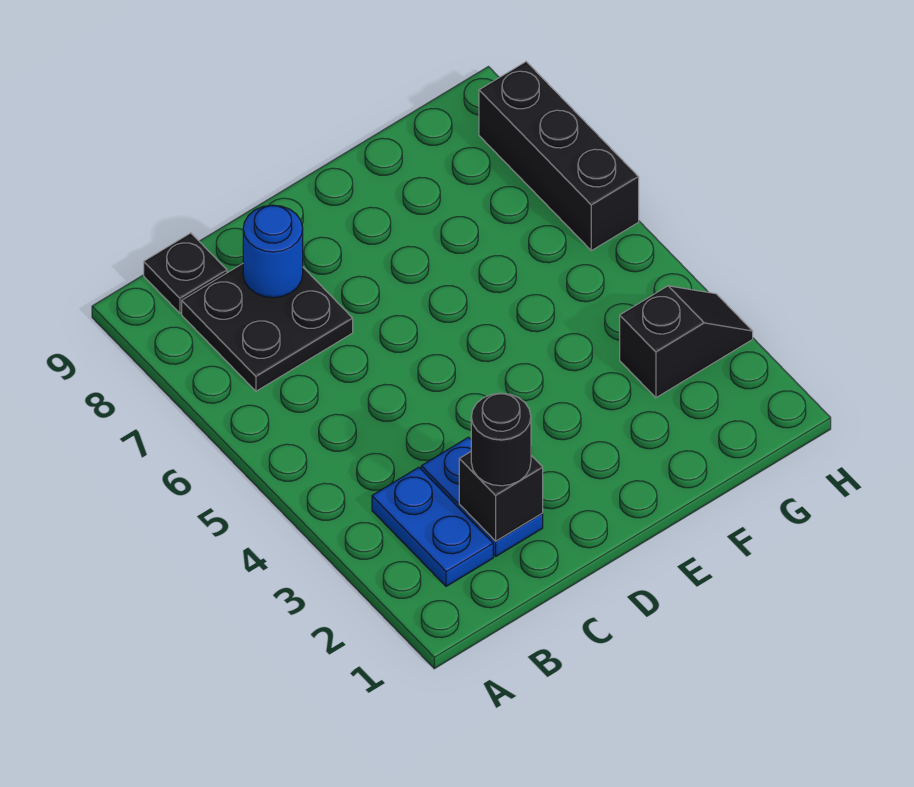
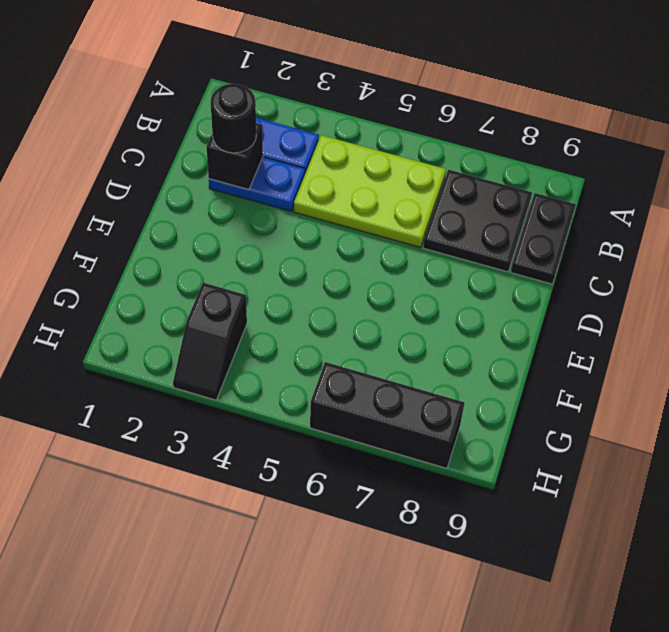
none -> lime plate B4:C6 level 1
black plate B9 level 1 -> black plate B9:C9 level 1
blue round brick C8 level 2 -> none

